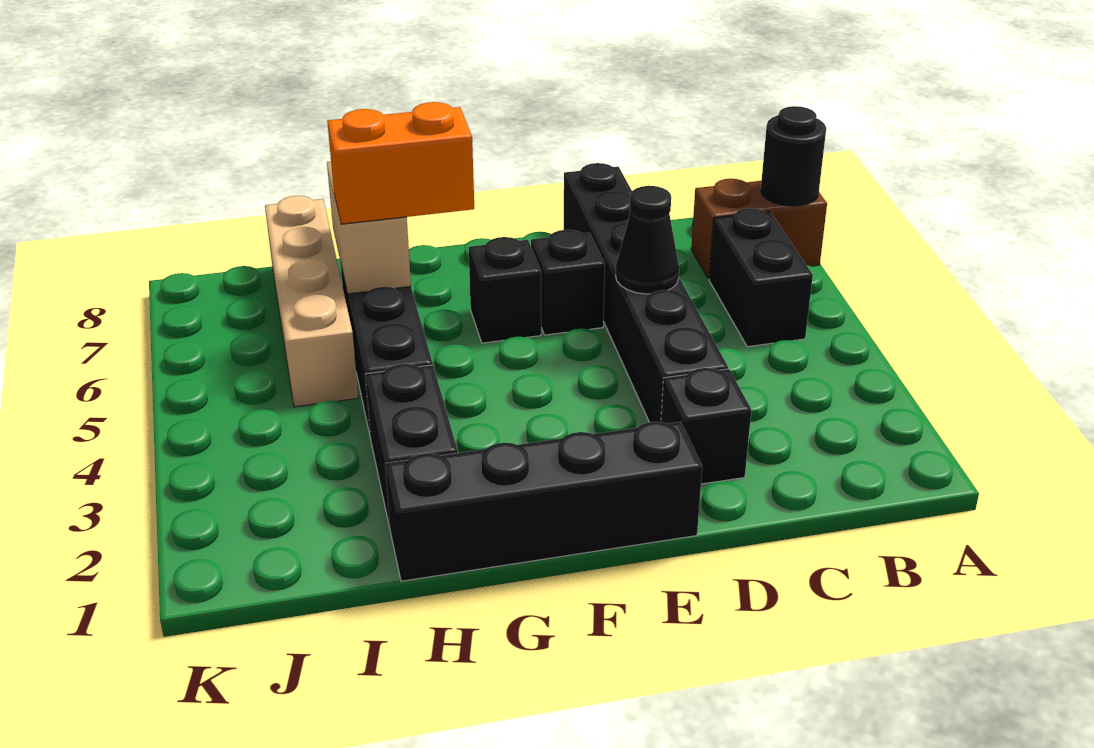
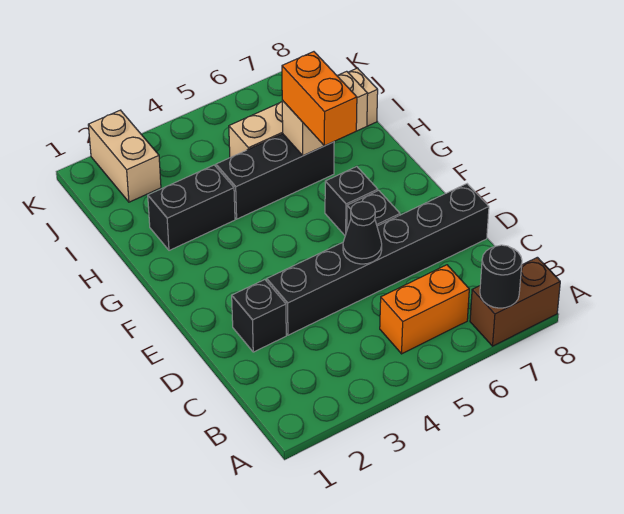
brown brick A7:B7 level 1 -> brown brick A7:A8 level 1
black brick B5:B6 level 1 -> orange brick B5:B6 level 1
black brick E1:H1 level 1 -> none
none -> tan brick J2:K2 level 1

